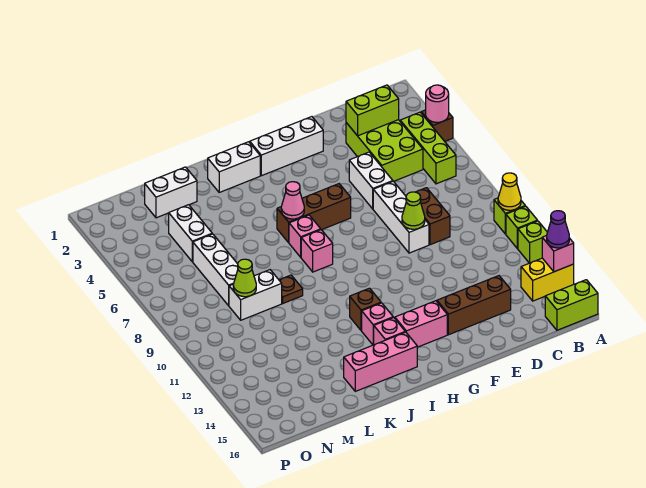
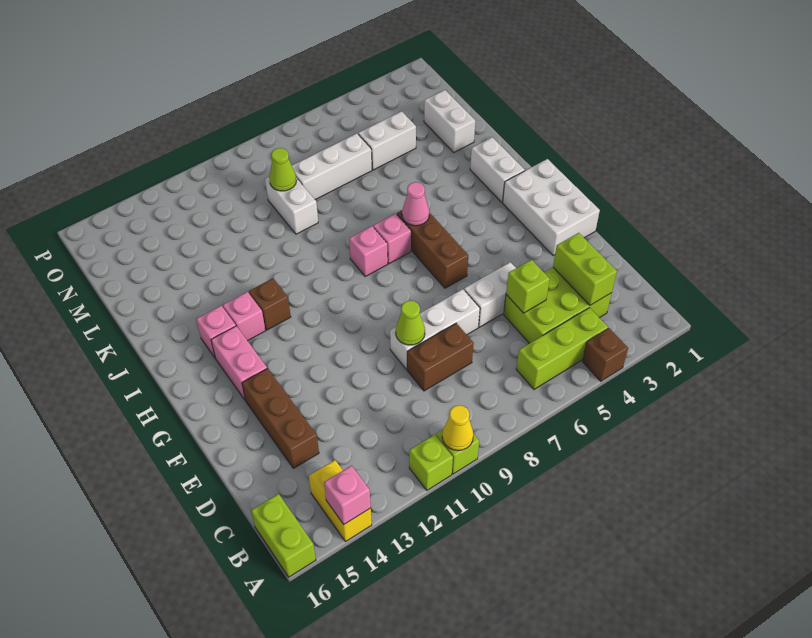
pink round brick A4 level 2 -> none
lime brick A12 level 1 -> lime brick D5 level 2
purple cone A14 level 3 -> none
white brick F2:H2 level 1 -> white brick F1:H2 level 1
pink brick I15:K15 level 1 -> none
brown plate K9 level 1 -> none

